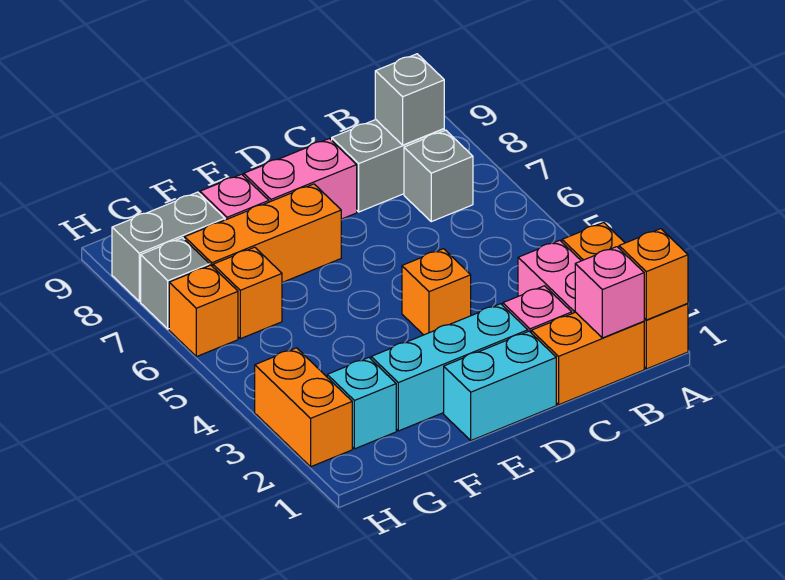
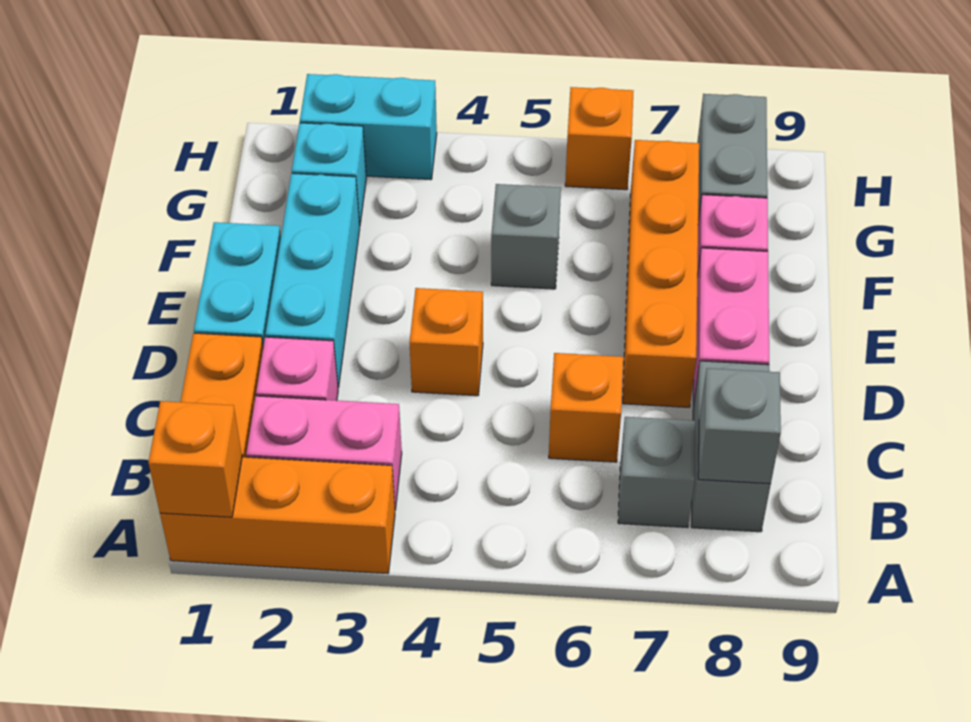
pink brick B1 level 2 -> none
orange brick E7:G7 level 1 -> orange brick D7:G7 level 1
orange brick G6 level 1 -> orange brick C6 level 1
orange brick H2:H3 level 1 -> cyan brick H2:H3 level 1
grey brick H7 level 1 -> grey brick F5 level 1

